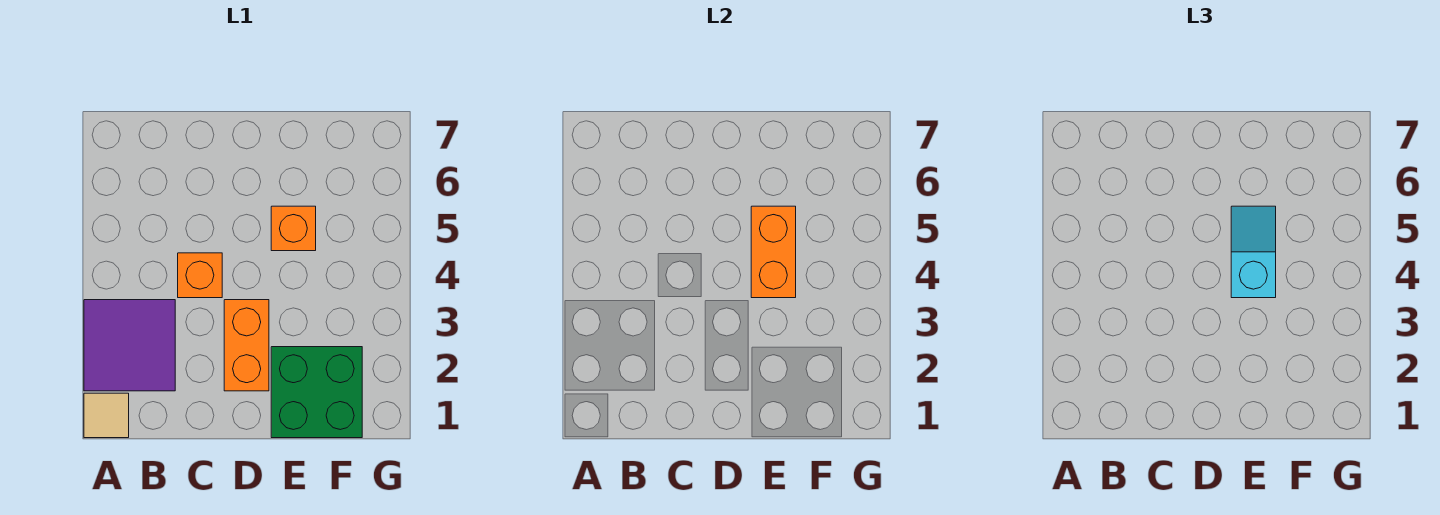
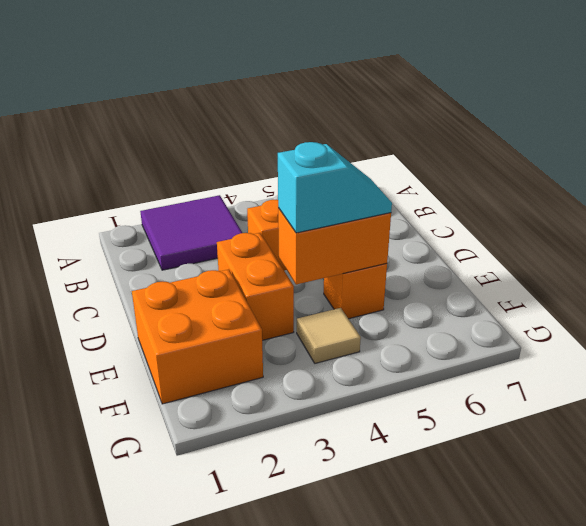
tan tile A1 level 1 -> tan tile F4 level 1
orange brick D2:D3 level 1 -> orange brick D3:E3 level 1
green brick E1:F2 level 1 -> orange brick E1:F2 level 1

